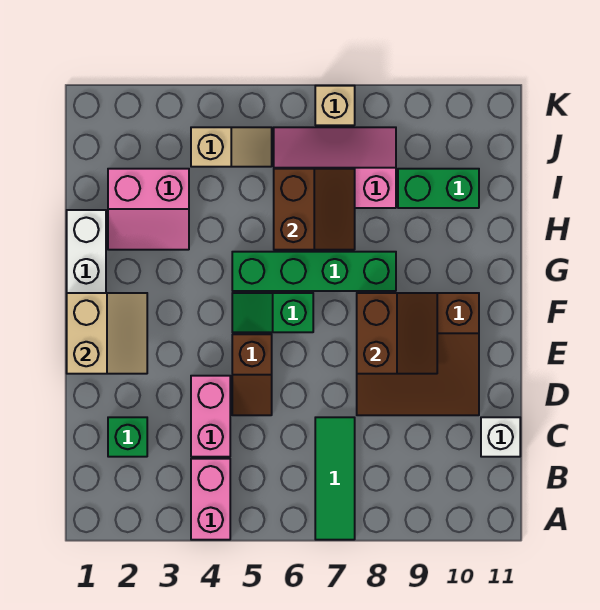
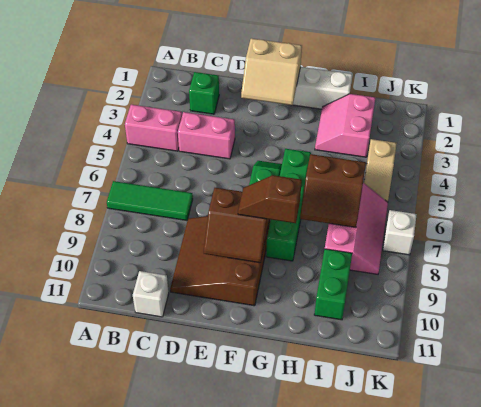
brown slope D5:E5 level 1 top E -> brown slope F8:G8 level 3 top G
tan brick K7 level 1 -> white brick K7 level 1

